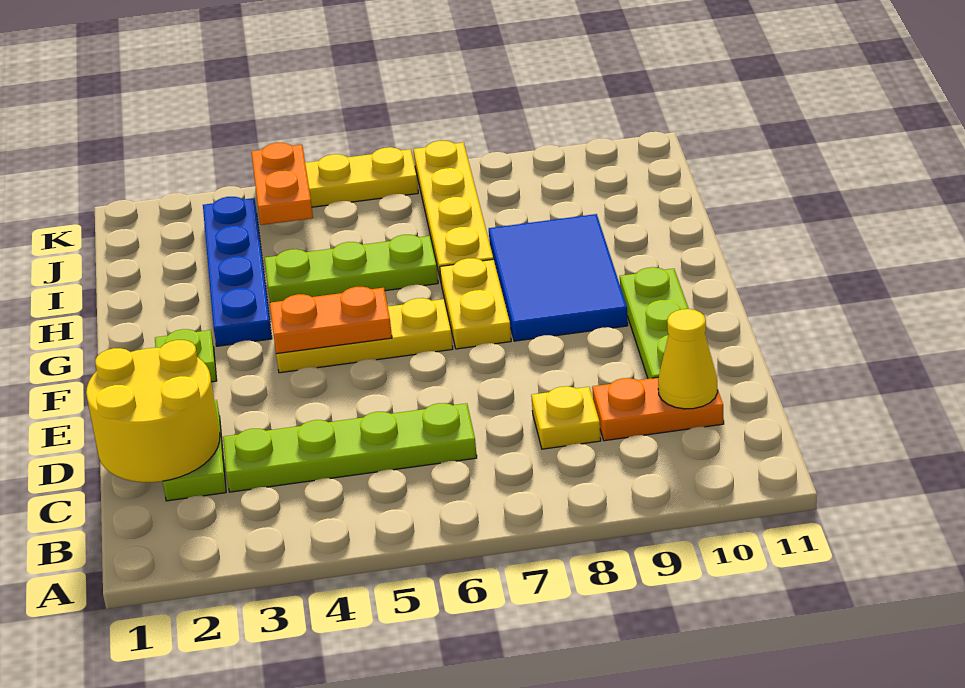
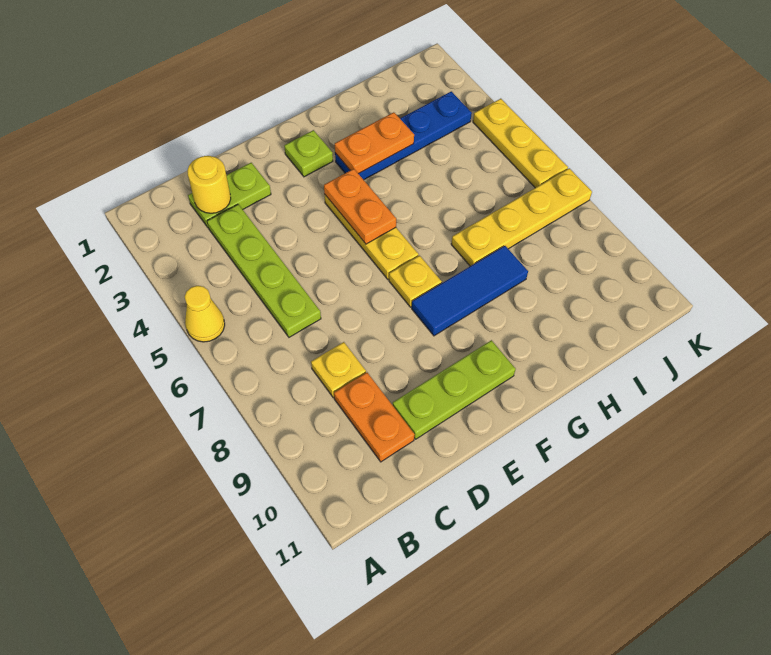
yellow round brick C1:D2 level 2 -> yellow round brick C2 level 2
yellow cone C10 level 2 -> yellow cone A5 level 1
yellow plate F7:G7 level 1 -> yellow plate F7 level 1
blue tile F8:H9 level 1 -> blue tile F8:H8 level 1
lime plate H4:H6 level 1 -> none
orange plate J4:K4 level 2 -> orange plate G3:H3 level 2

